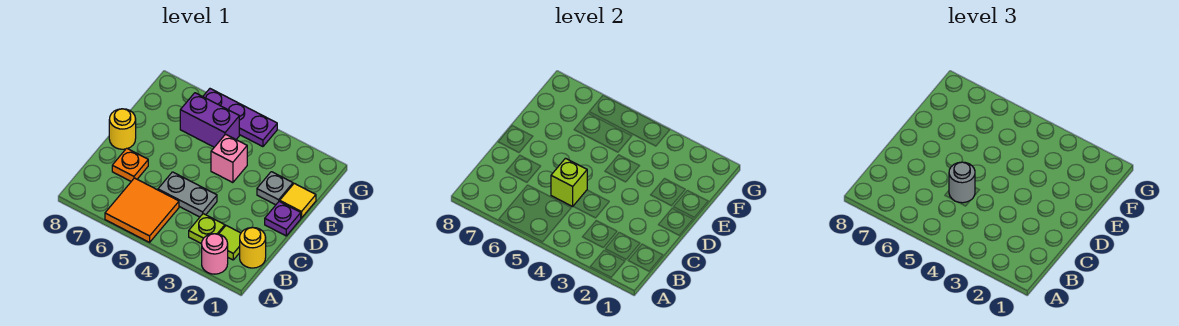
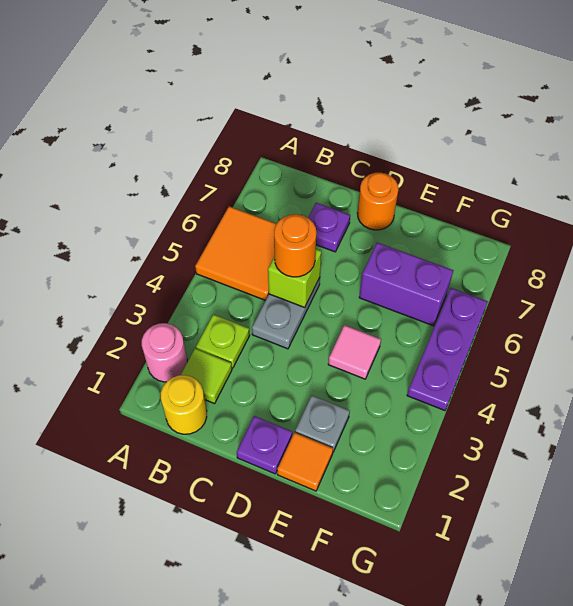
grey round brick C5 level 3 -> orange round brick C5 level 3
orange plate C7 level 1 -> purple plate C7 level 1
yellow round brick D8 level 1 -> orange round brick D8 level 1
yellow tile E1 level 1 -> orange tile E1 level 1
pink brick E4 level 1 -> pink tile E4 level 1
purple brick F5:F6 level 1 -> purple brick E6:F6 level 1

